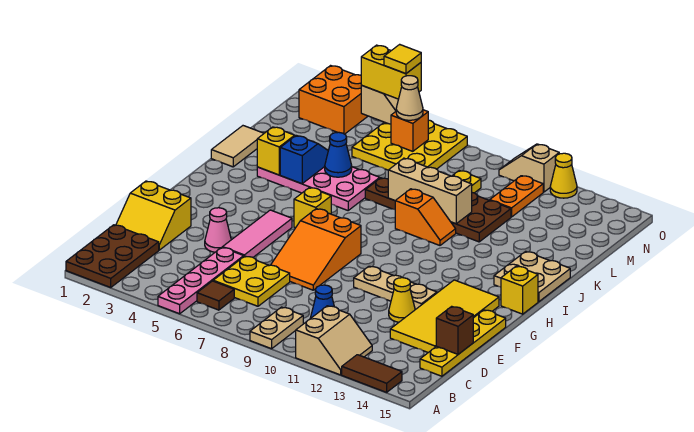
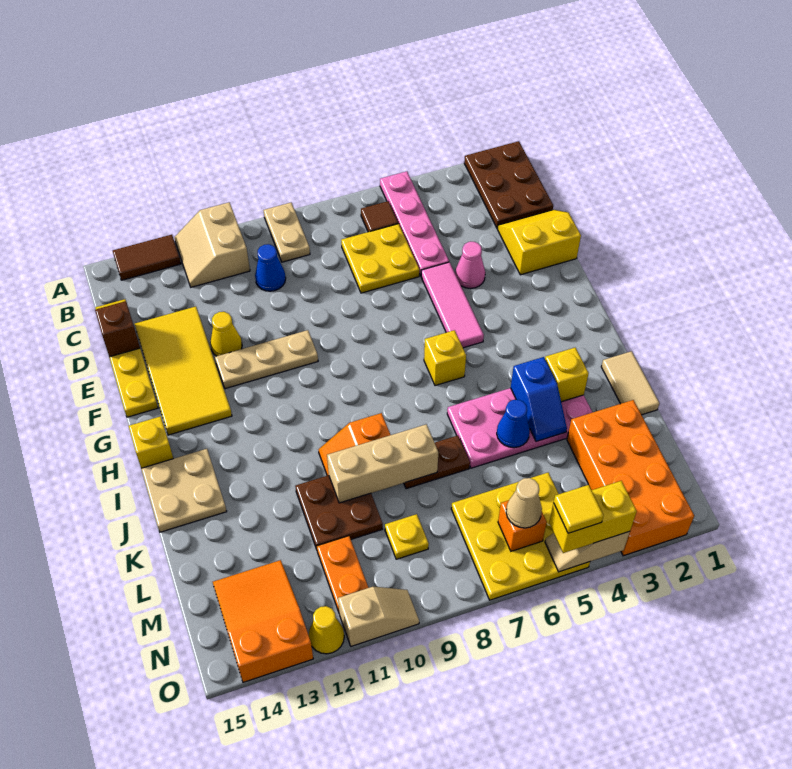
orange slope E7:G8 level 1 top G -> orange slope M13:O14 level 1 top O
orange brick N2:O3 level 1 -> orange brick L2:O3 level 1

